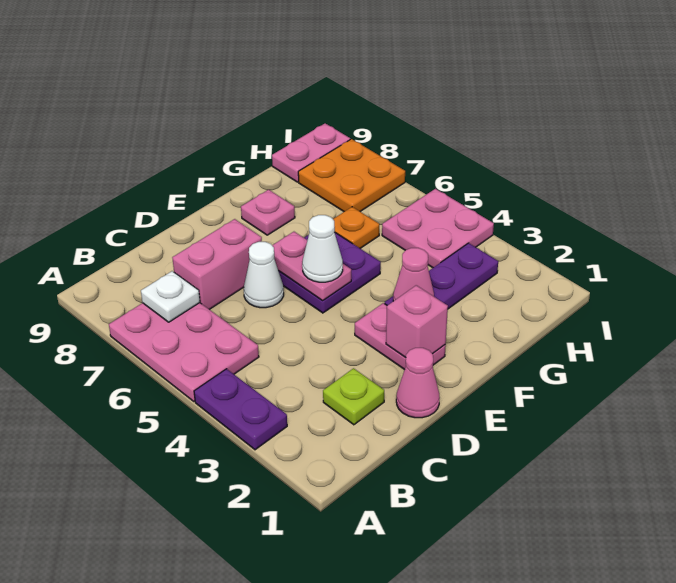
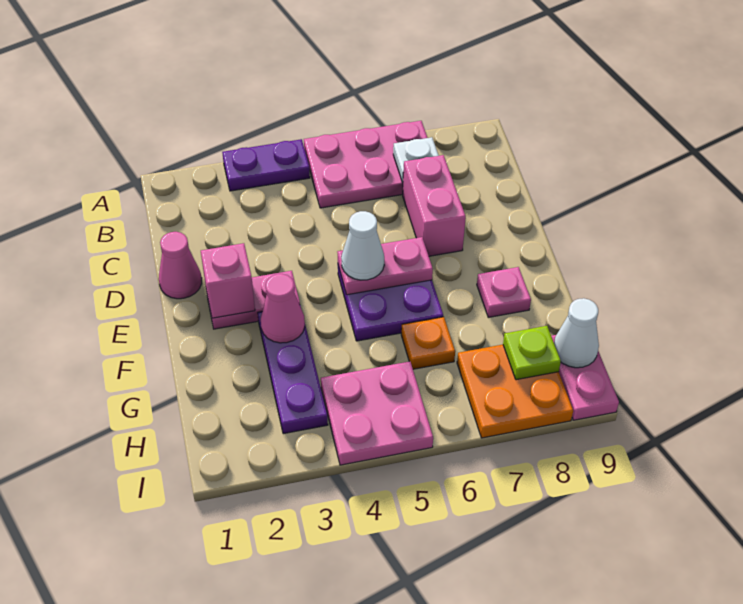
lime plate C2 level 1 -> lime plate H8 level 2
white cone D6 level 1 -> white cone H9 level 2

